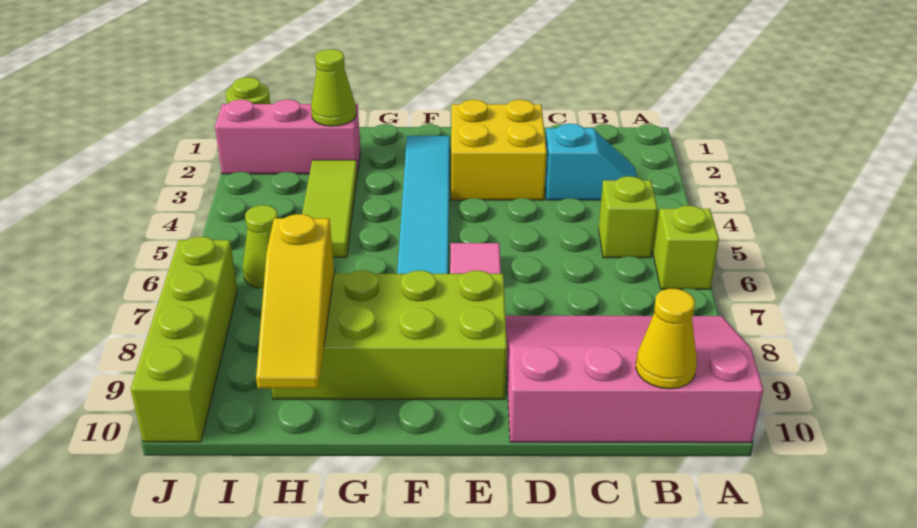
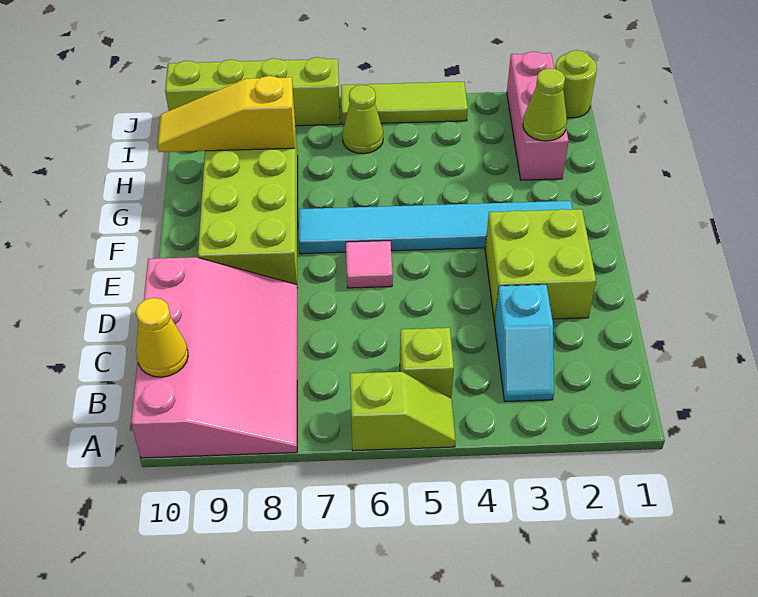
yellow brick D2:E3 level 1 -> lime brick D2:E3 level 1
lime tile H3:H5 level 1 -> lime tile J4:J6 level 1

